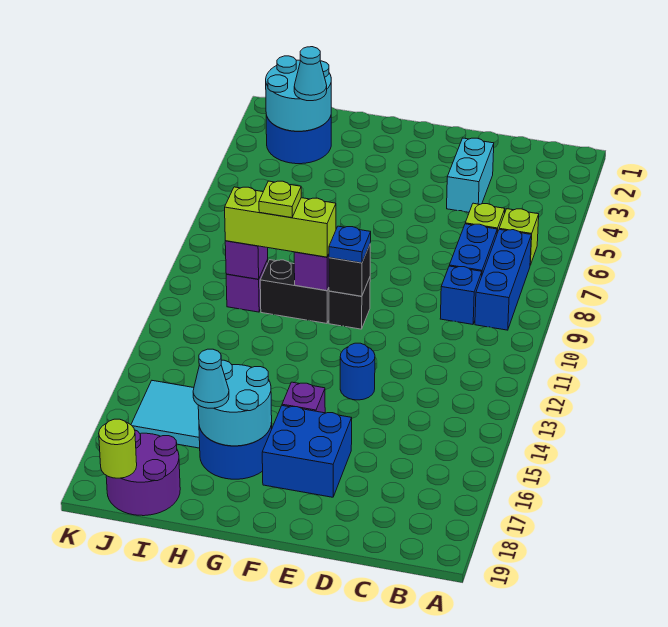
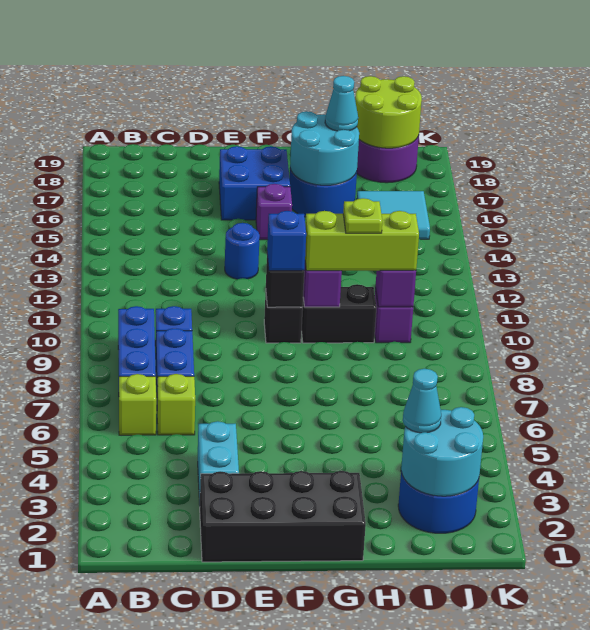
none -> black brick D1:G2 level 1
blue plate F10 level 3 -> blue brick F10 level 3
lime round brick J19 level 2 -> lime round brick I18:J19 level 2

